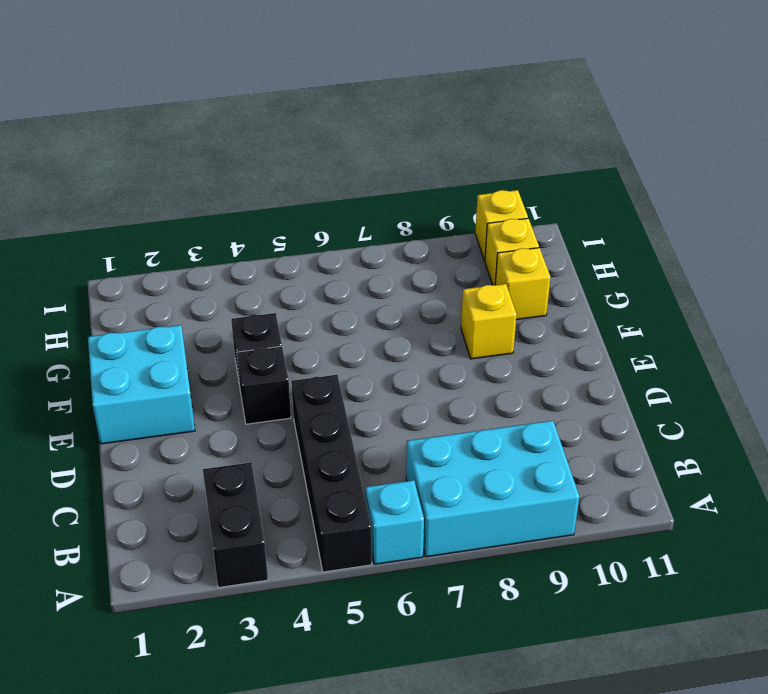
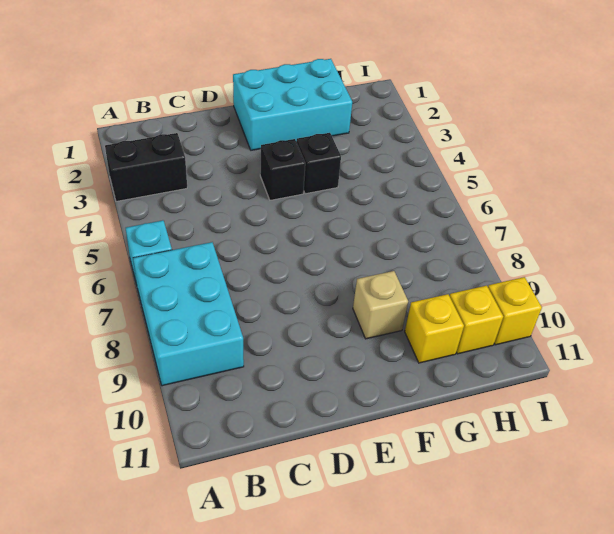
black brick A5:D5 level 1 -> none
cyan brick E1:F2 level 1 -> cyan brick E1:G2 level 1
yellow brick F9 level 1 -> tan brick F9 level 1

